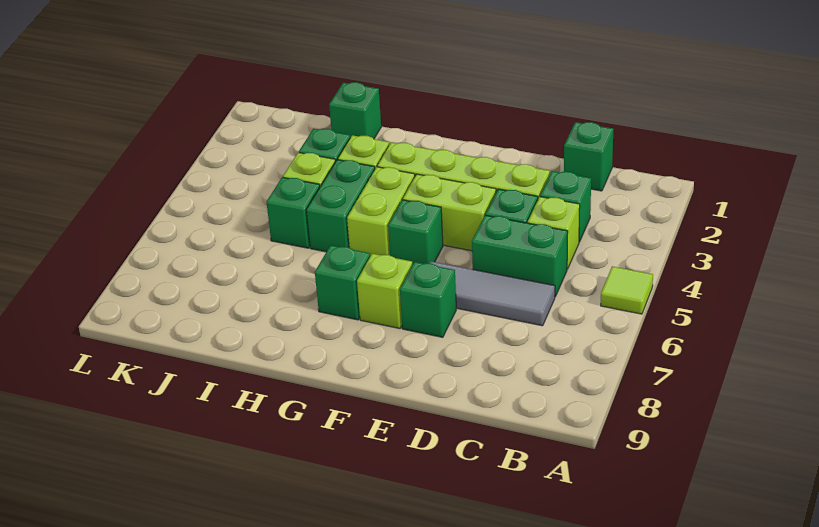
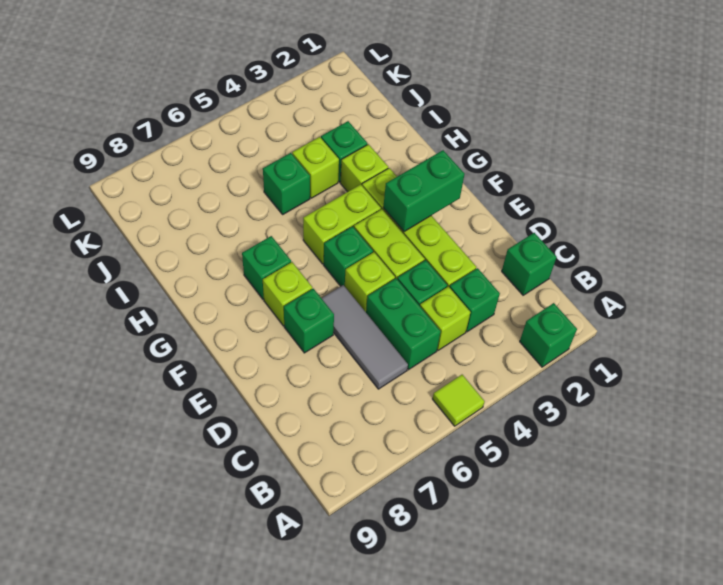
none -> lime brick E5 level 1
green brick H4:H5 level 1 -> green brick F2:F3 level 2
green brick I1 level 1 -> green brick A2 level 1

